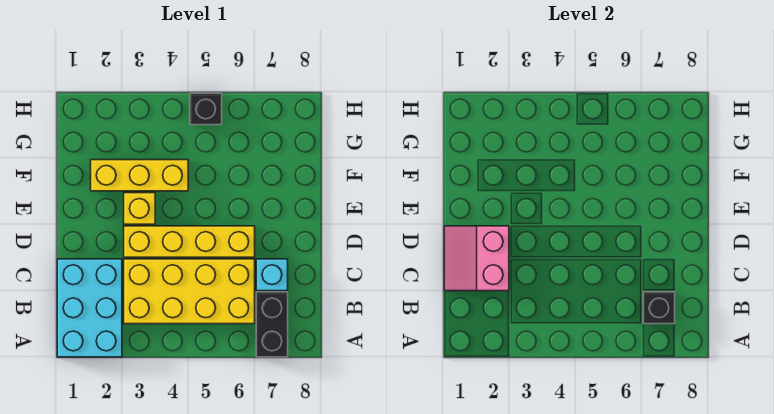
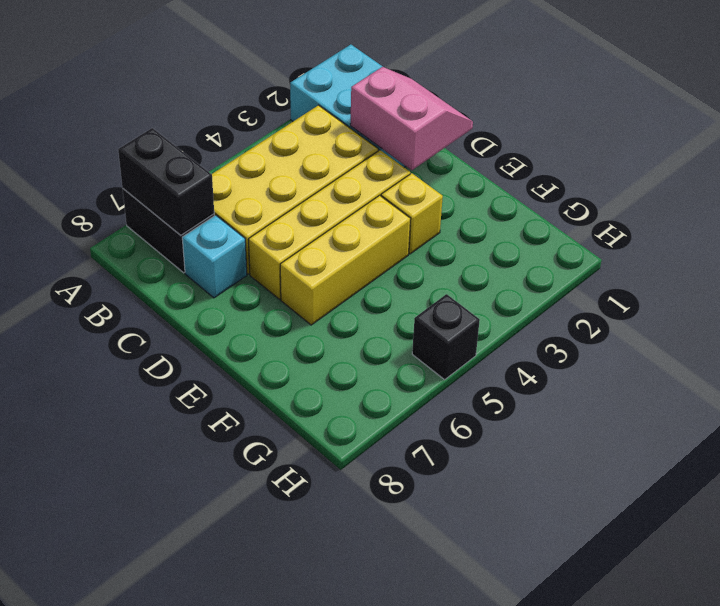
black brick B7 level 2 -> black brick A7:B7 level 2
yellow brick F2:F4 level 1 -> yellow brick E4:E6 level 1

